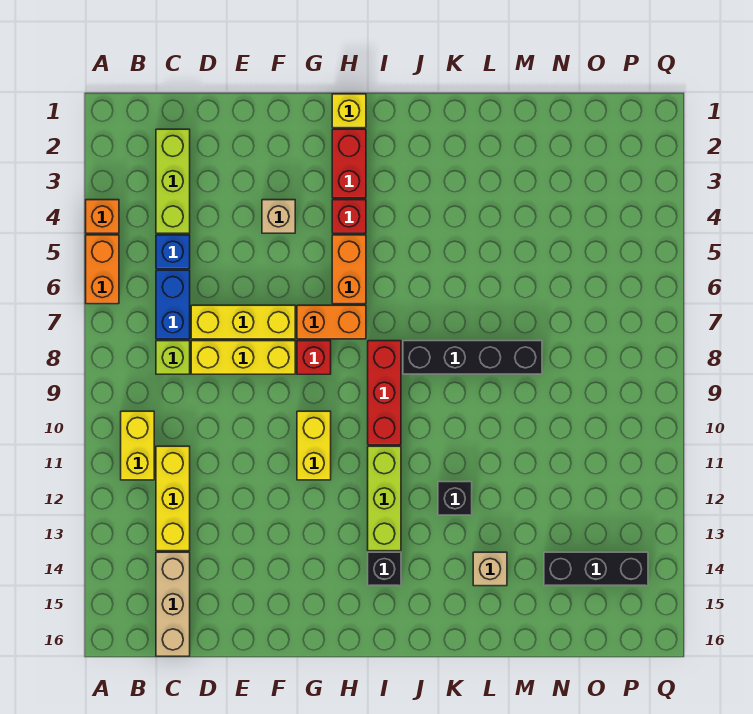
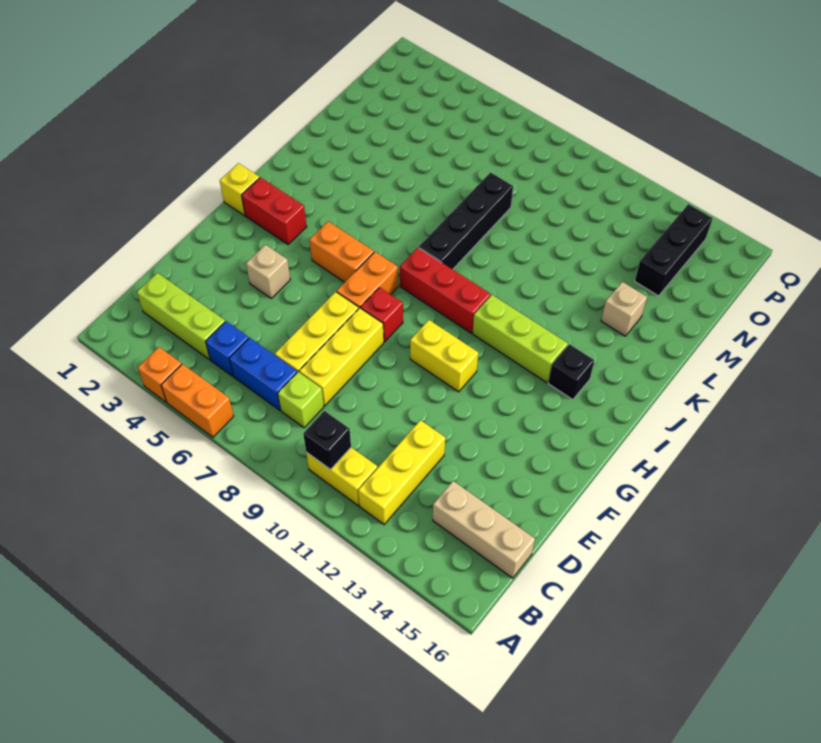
yellow brick C11:C13 level 1 -> yellow brick B12:D12 level 1
red brick H4 level 1 -> none
black brick K12 level 1 -> black brick B10 level 2

